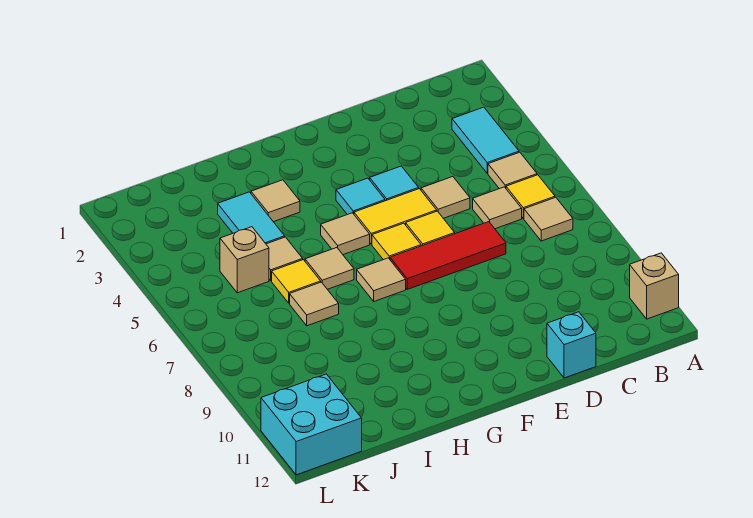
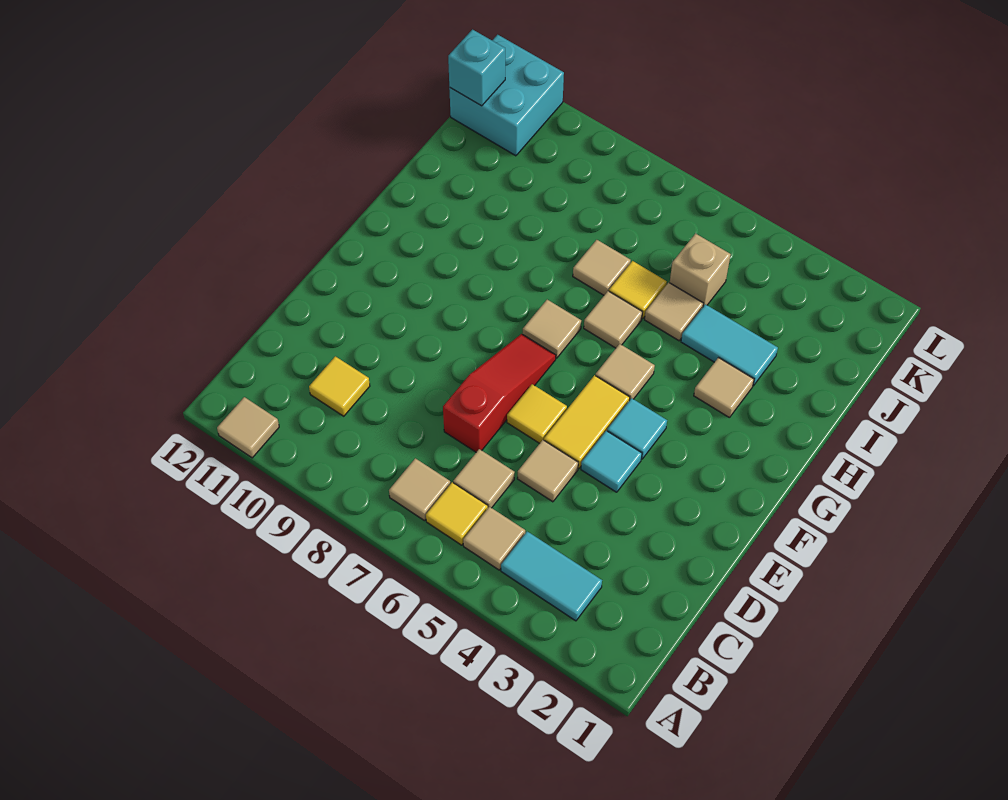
tan brick A11 level 1 -> tan tile A11 level 1
red tile D7:F7 level 1 -> red slope D7:F7 level 1 top D
cyan brick D12 level 1 -> cyan brick K12 level 2
yellow tile F6 level 1 -> yellow tile C10 level 1

